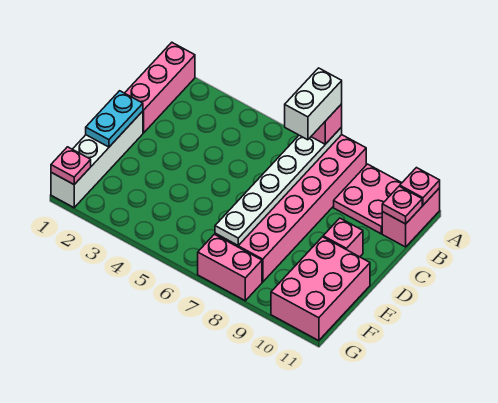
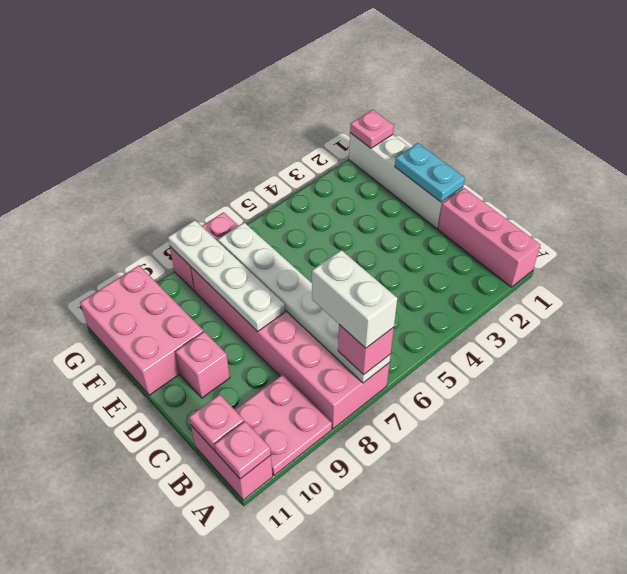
none -> white plate D8:G8 level 2

